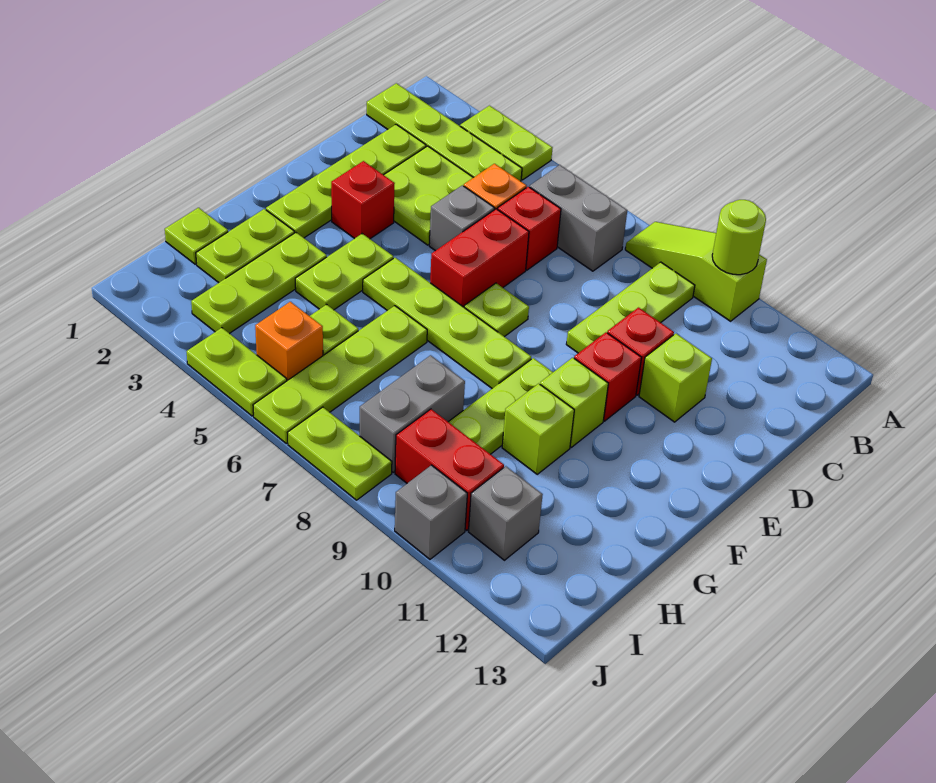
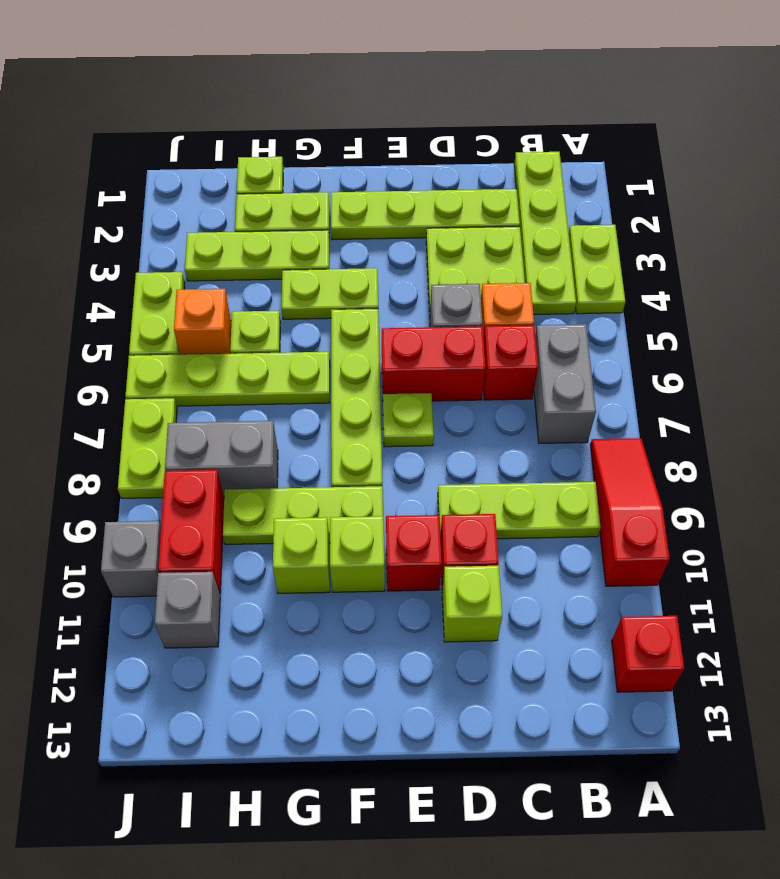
lime slope A8:A10 level 1 top 10 -> red slope A8:A10 level 1 top 10
lime round brick A10 level 2 -> none
red brick E3 level 1 -> red brick A12 level 1

